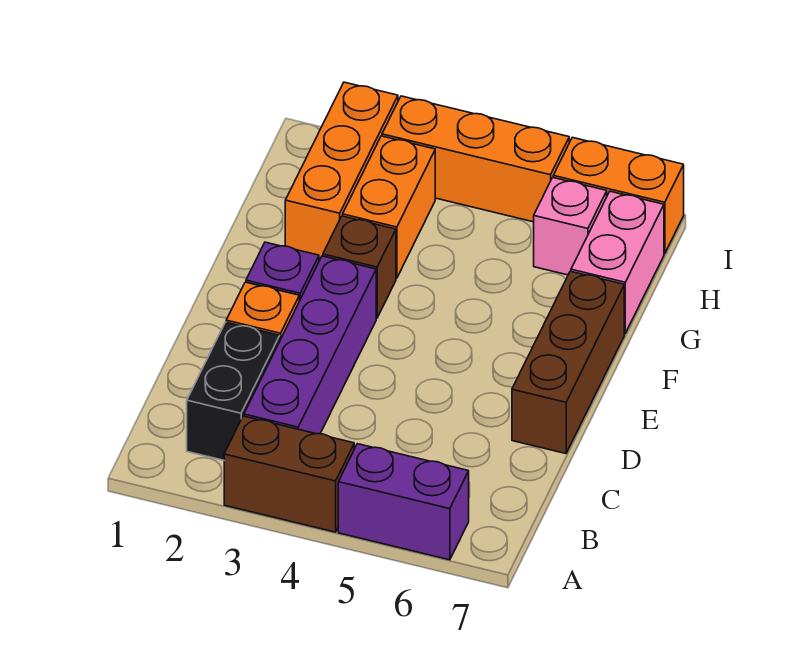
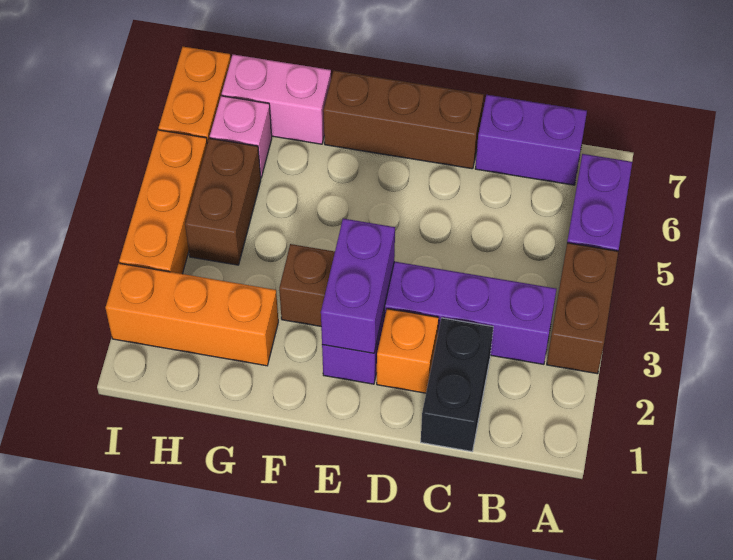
black brick B2:C2 level 1 -> black brick C1:C2 level 1
none -> purple brick B7:C7 level 1
none -> purple brick E2:E3 level 2
orange brick G3:H3 level 1 -> none
none -> brown brick H4:H5 level 1

